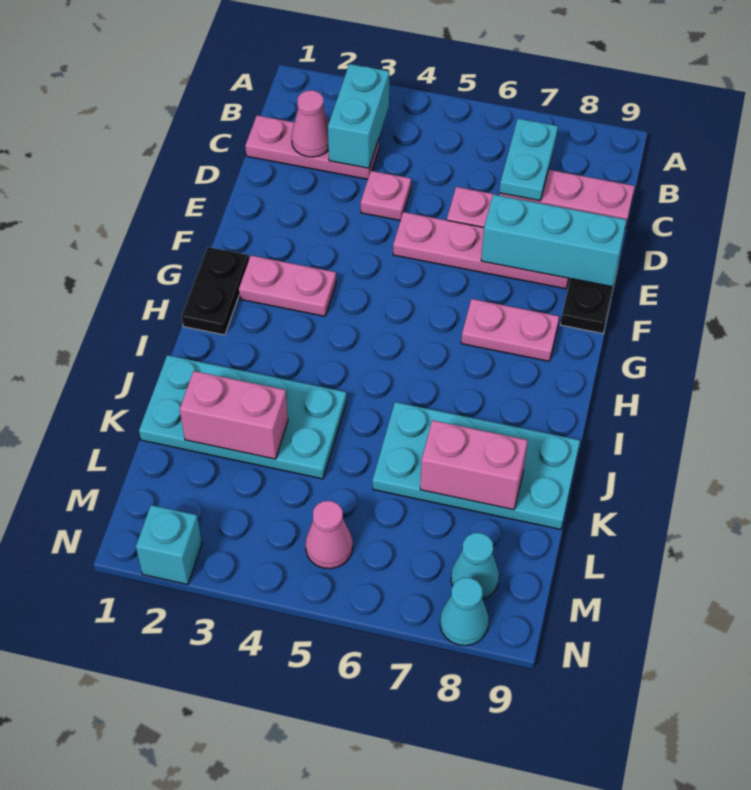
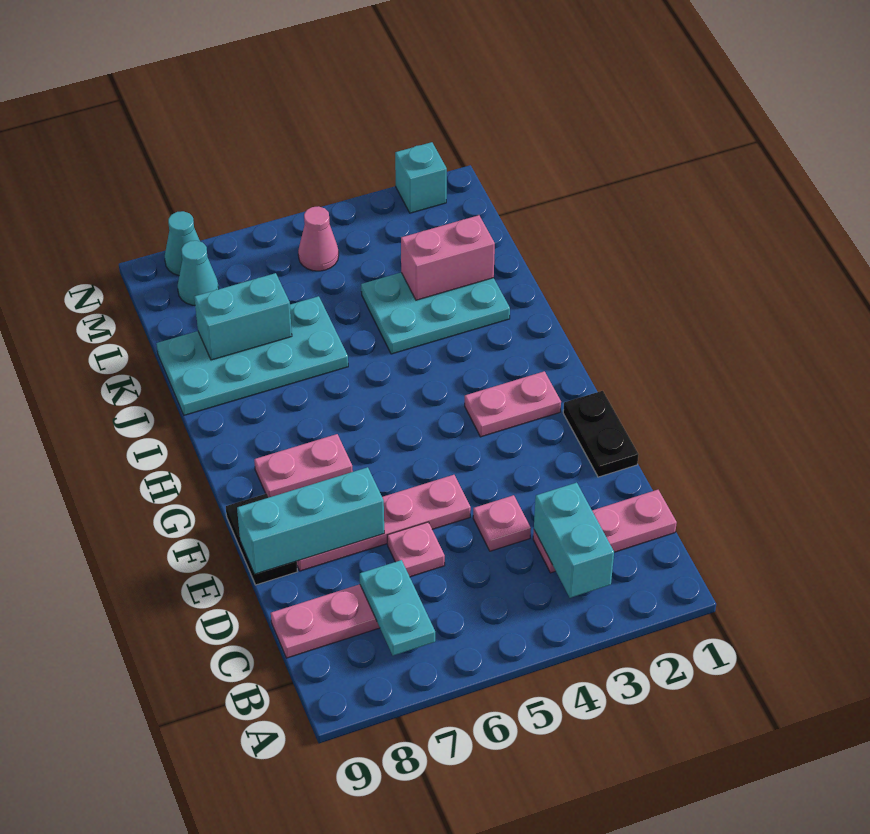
pink cone C2 level 2 -> none
black plate G1:H1 level 1 -> black plate E1:F1 level 1
cyan plate J1:K4 level 1 -> cyan plate J2:K4 level 1
pink brick K7:K8 level 2 -> cyan brick K7:K8 level 2

